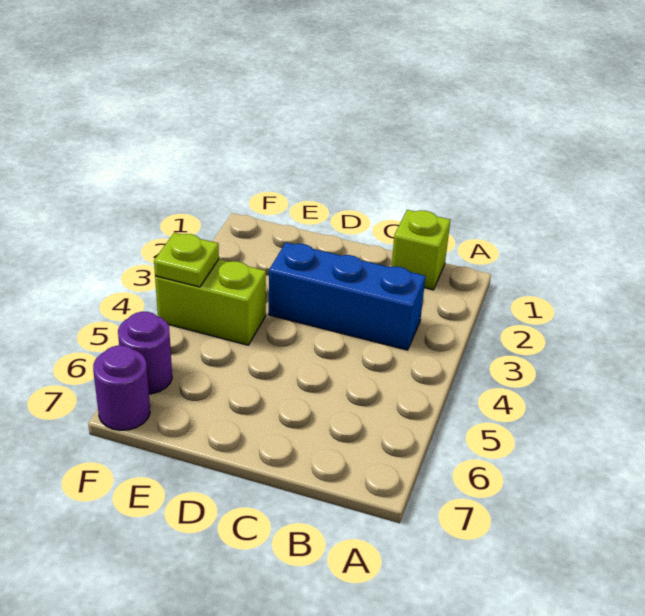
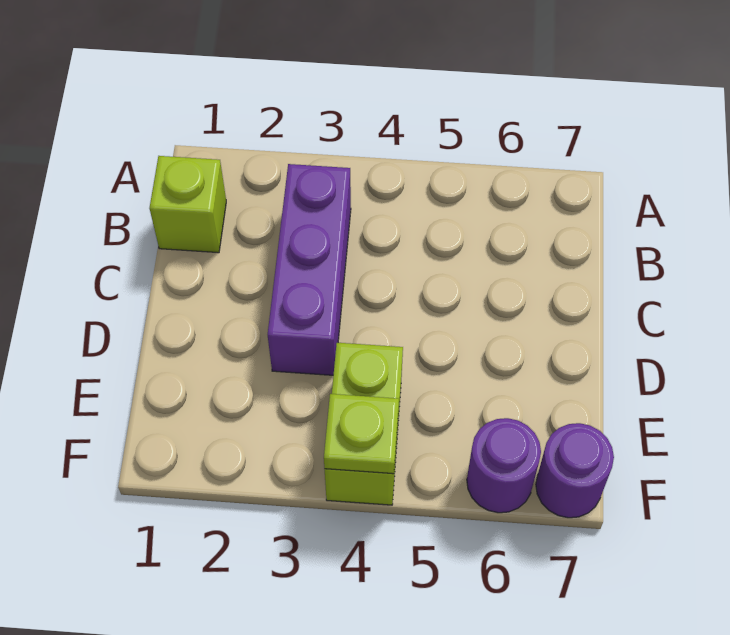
blue brick B3:D3 level 1 -> purple brick B3:D3 level 1

